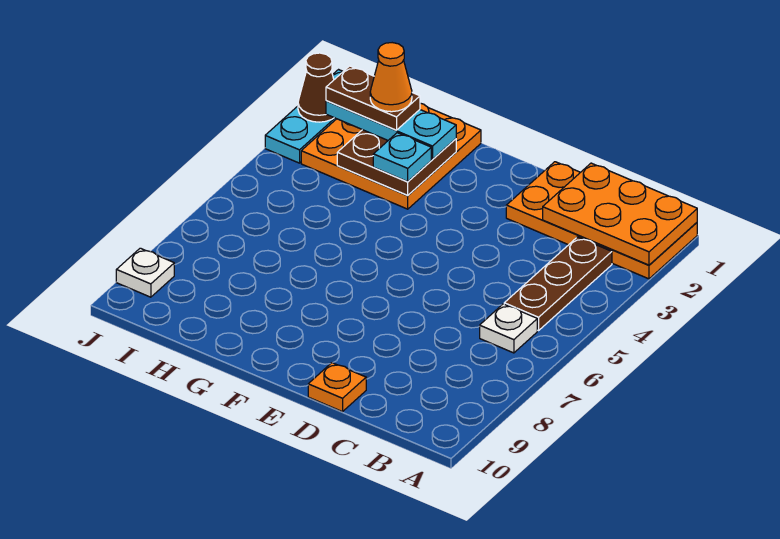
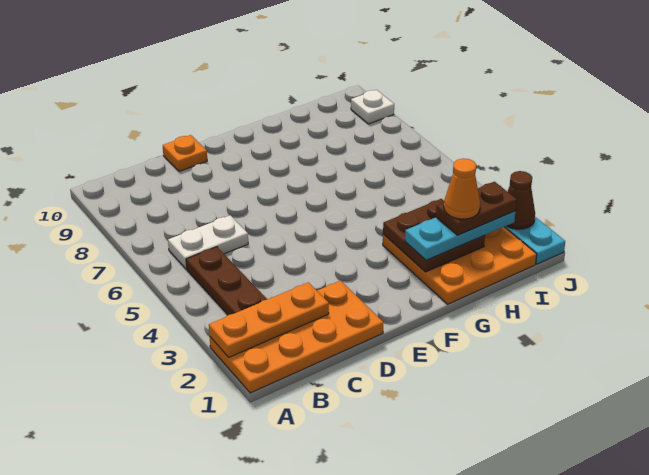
orange plate A1:C2 level 2 -> orange plate A2:C2 level 2
white plate B6 level 1 -> white plate B6:C6 level 1
cyan plate G3 level 3 -> none

